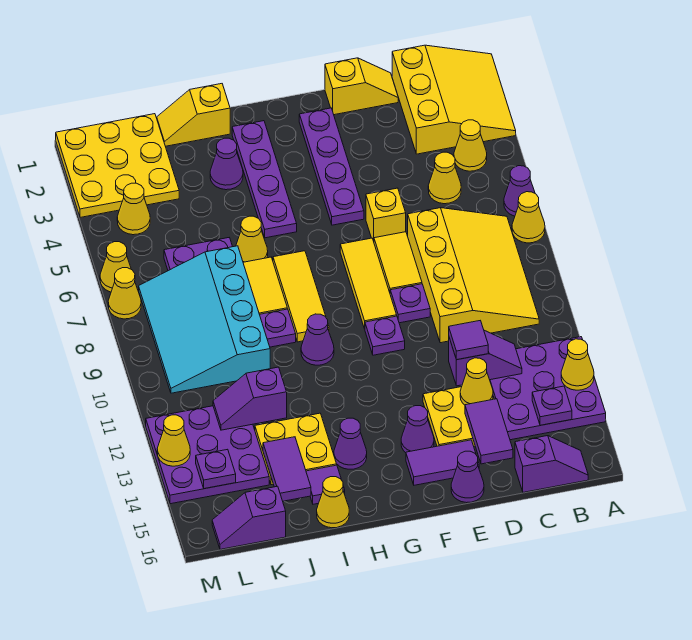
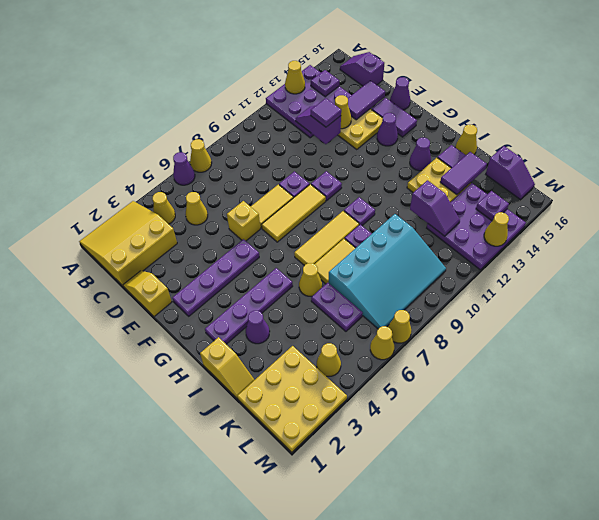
yellow slope B7:D10 level 1 top D -> none
purple cone H10 level 1 -> purple plate H10 level 1

